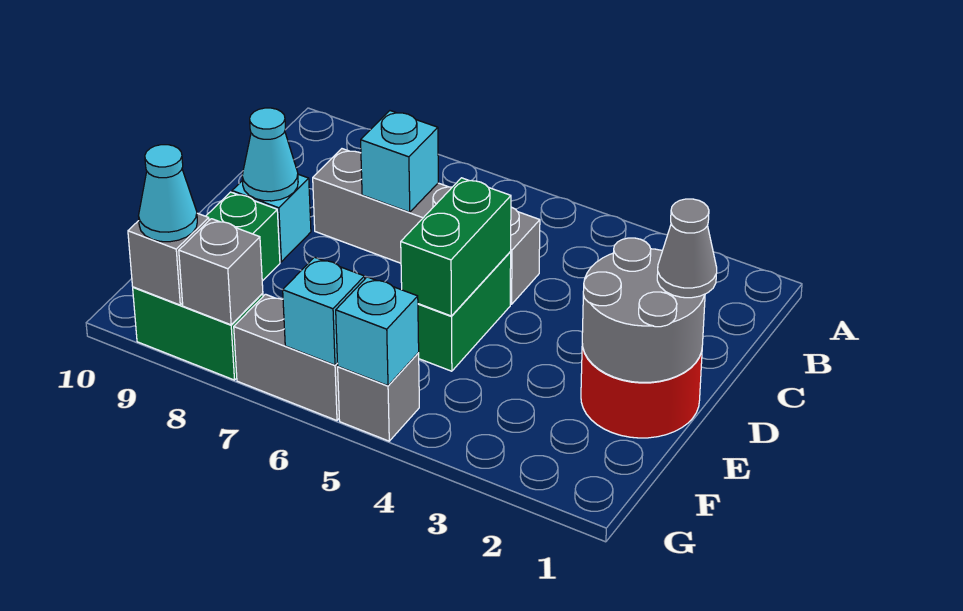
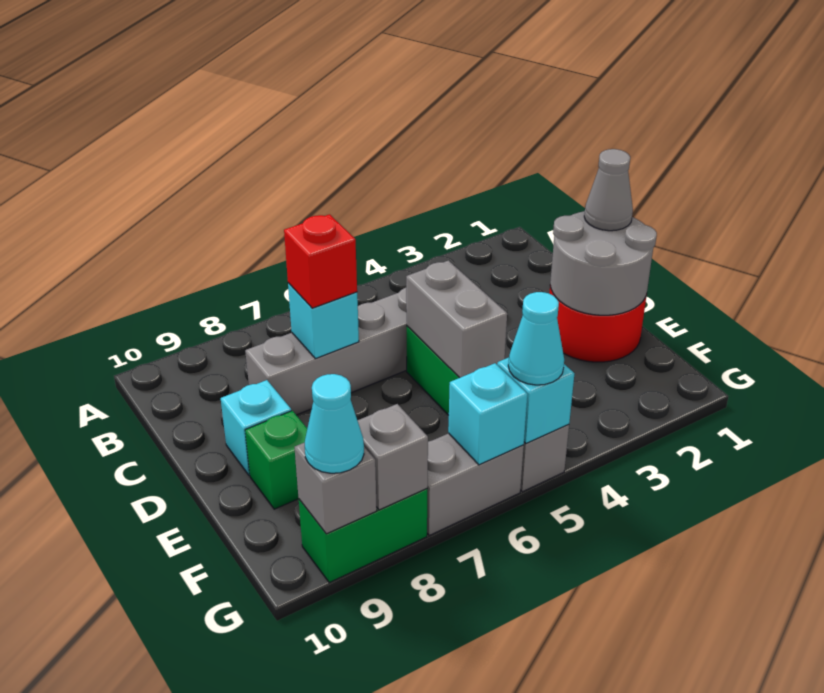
none -> red brick C7 level 3
green brick D5:E5 level 2 -> grey brick D5:E5 level 2
cyan cone D9 level 2 -> cyan cone G5 level 3

